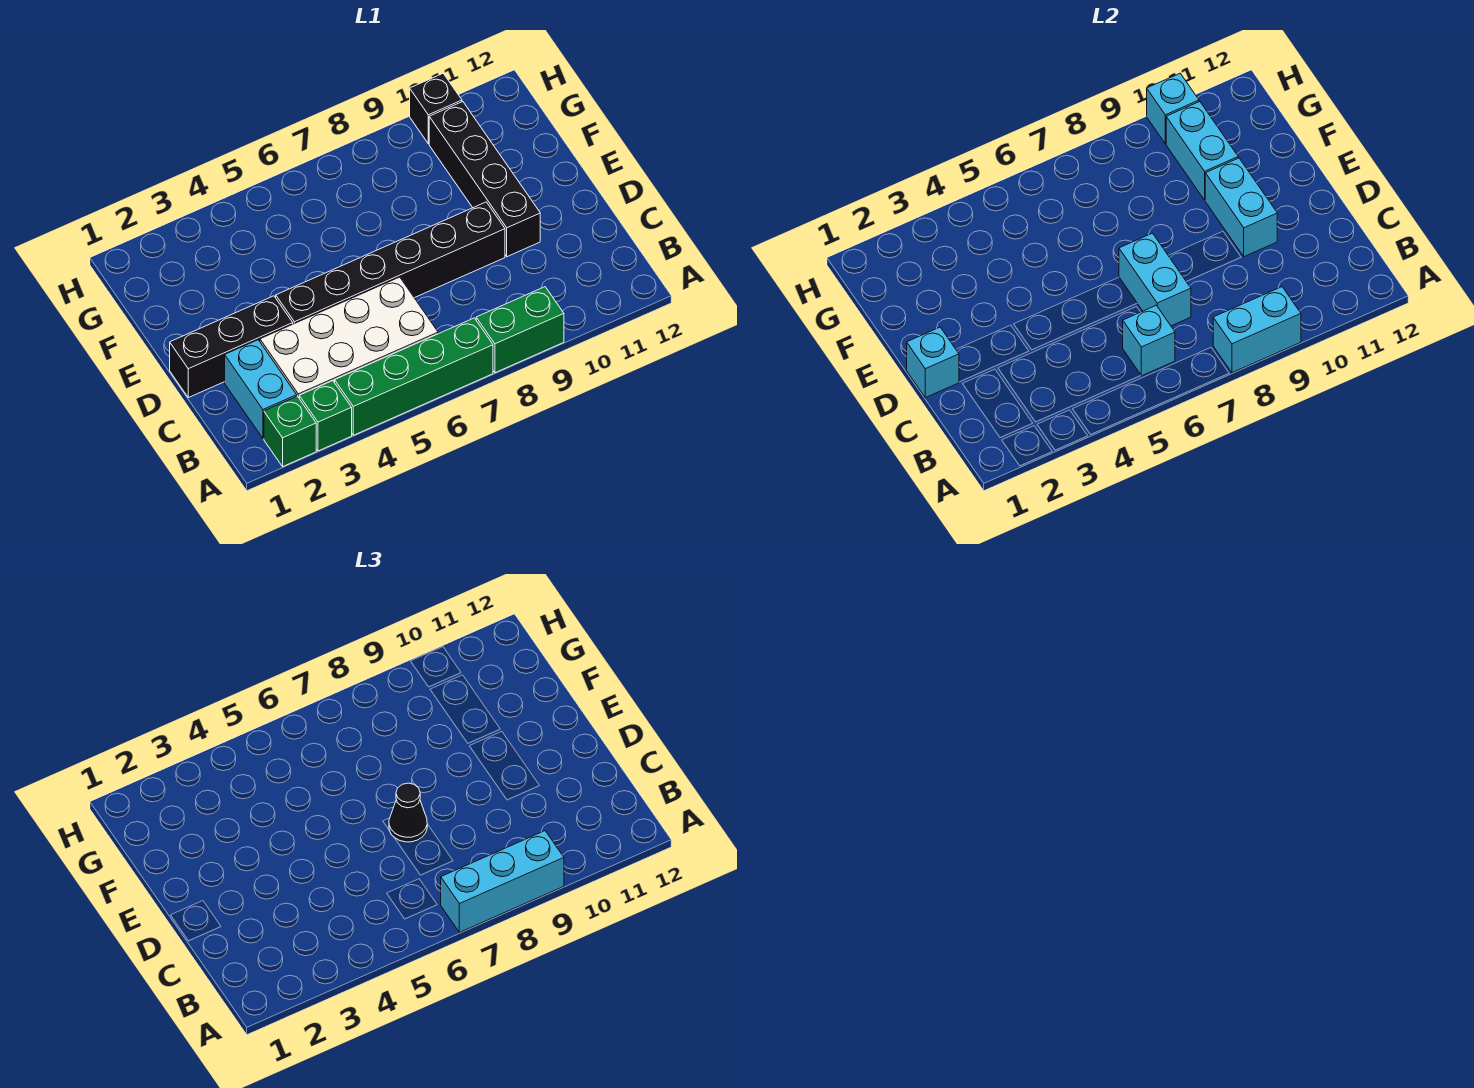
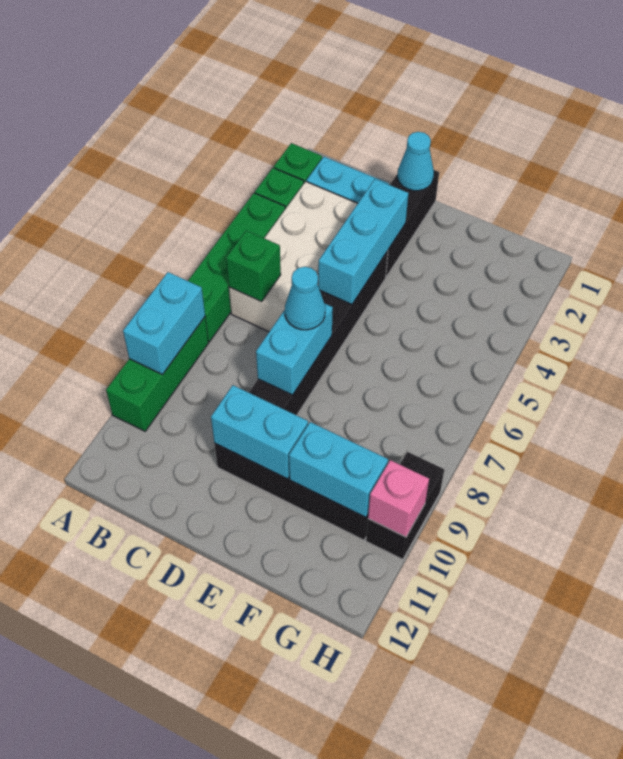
cyan brick A7:A9 level 3 -> cyan brick D3:D5 level 2
green brick A8:A9 level 1 -> green brick A8:A10 level 1
cyan brick B6 level 2 -> green brick B6 level 2
cyan brick C7:D7 level 2 -> cyan brick D7:D8 level 2
cyan brick D1 level 2 -> cyan cone D1 level 2
black cone D7 level 3 -> cyan cone D7 level 3
black brick H10 level 1 -> black brick H9:H10 level 1
cyan brick H10 level 2 -> pink brick H10 level 2

